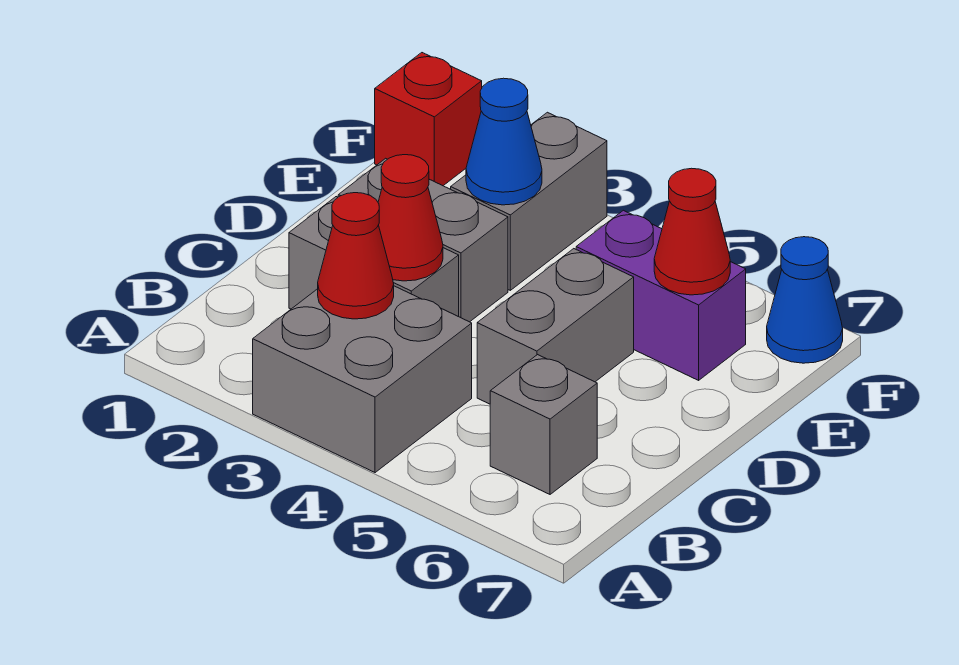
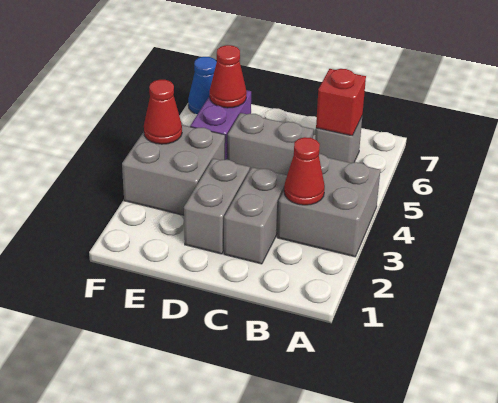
red cone C3 level 2 -> red cone F4 level 2
grey brick E3:F3 level 1 -> grey brick E3:F4 level 1
blue cone E3 level 2 -> none
red brick F1 level 1 -> red brick B6 level 2

